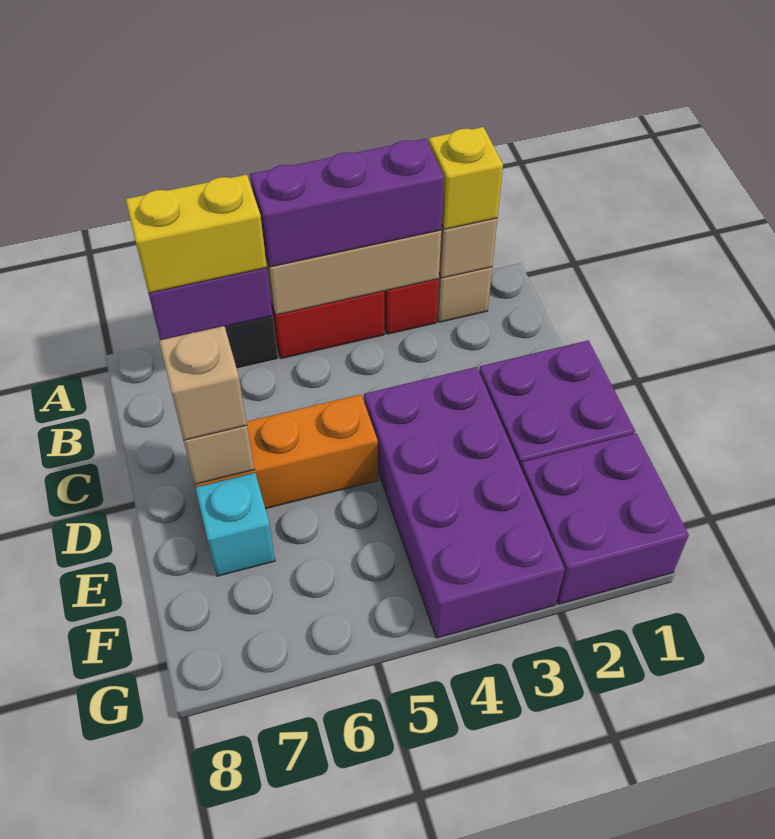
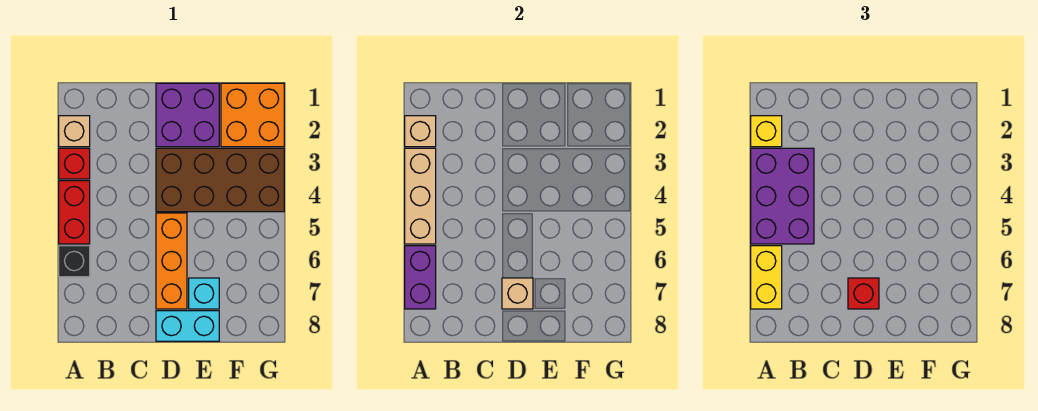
purple brick A3:A5 level 3 -> purple brick A3:B5 level 3
purple brick D3:G4 level 1 -> brown brick D3:G4 level 1
tan brick D7 level 3 -> red brick D7 level 3
none -> cyan brick D8:E8 level 1
purple brick F1:G2 level 1 -> orange brick F1:G2 level 1

